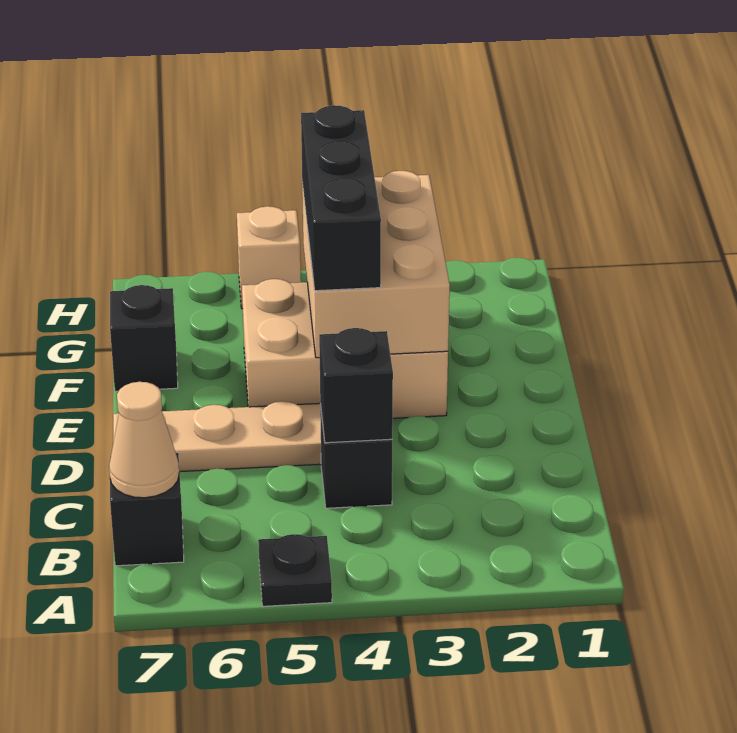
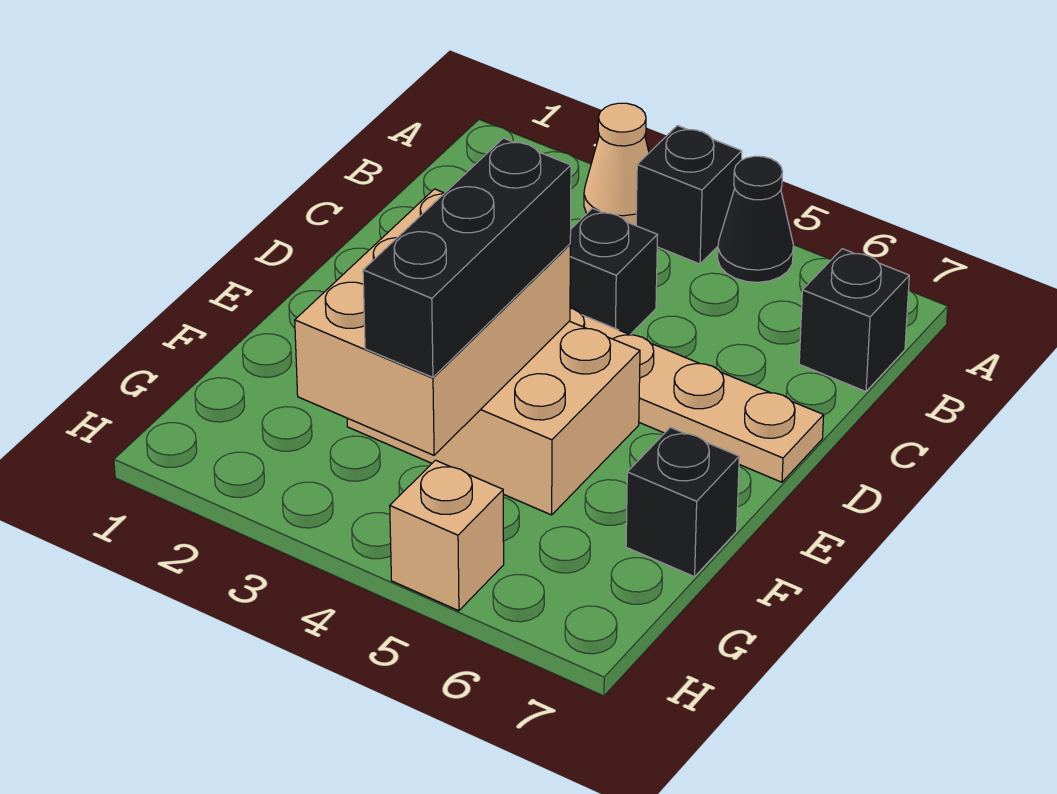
black plate A5 level 1 -> black cone A5 level 1
tan cone B7 level 2 -> tan cone A3 level 1
black brick C4 level 2 -> black brick A4 level 1

